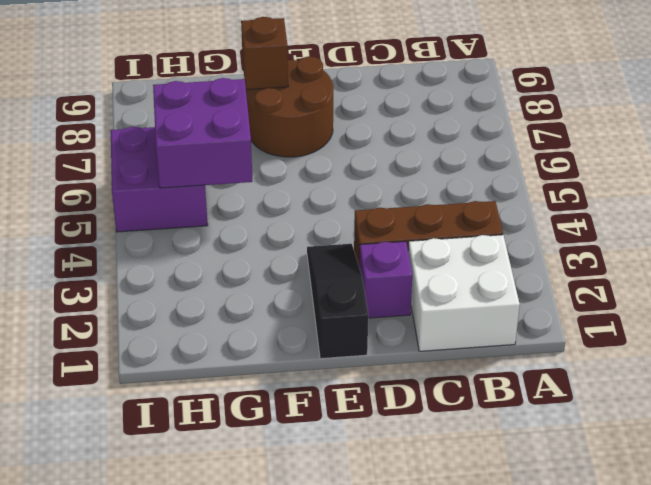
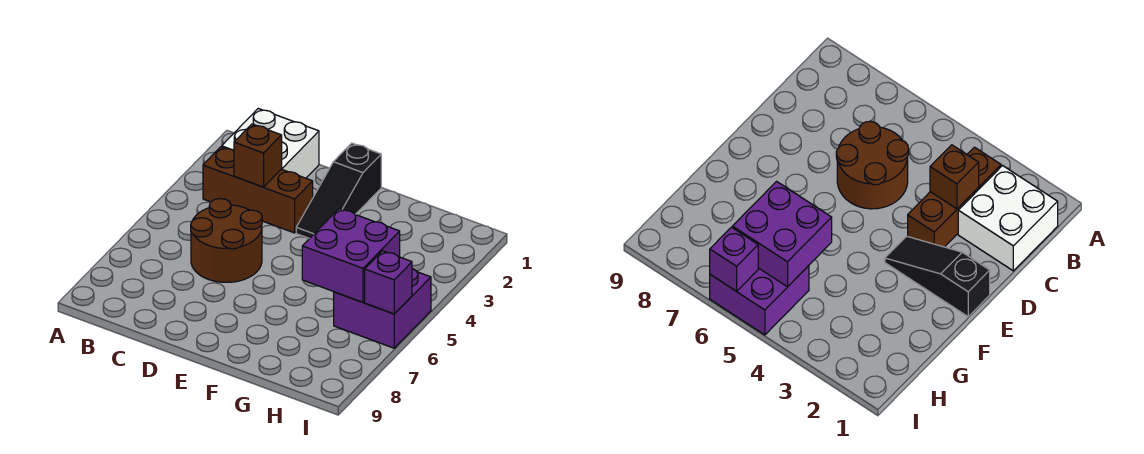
purple brick D2 level 1 -> purple brick I6 level 2
brown round brick E7:F8 level 1 -> brown round brick C5:D6 level 1
brown brick F8 level 2 -> brown brick C3 level 2

